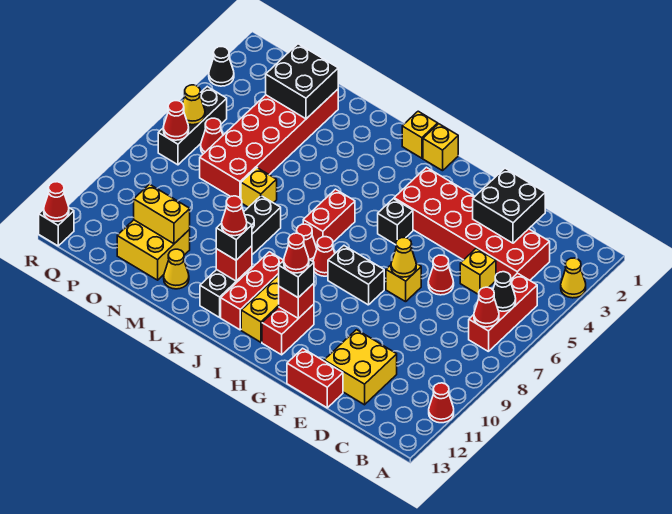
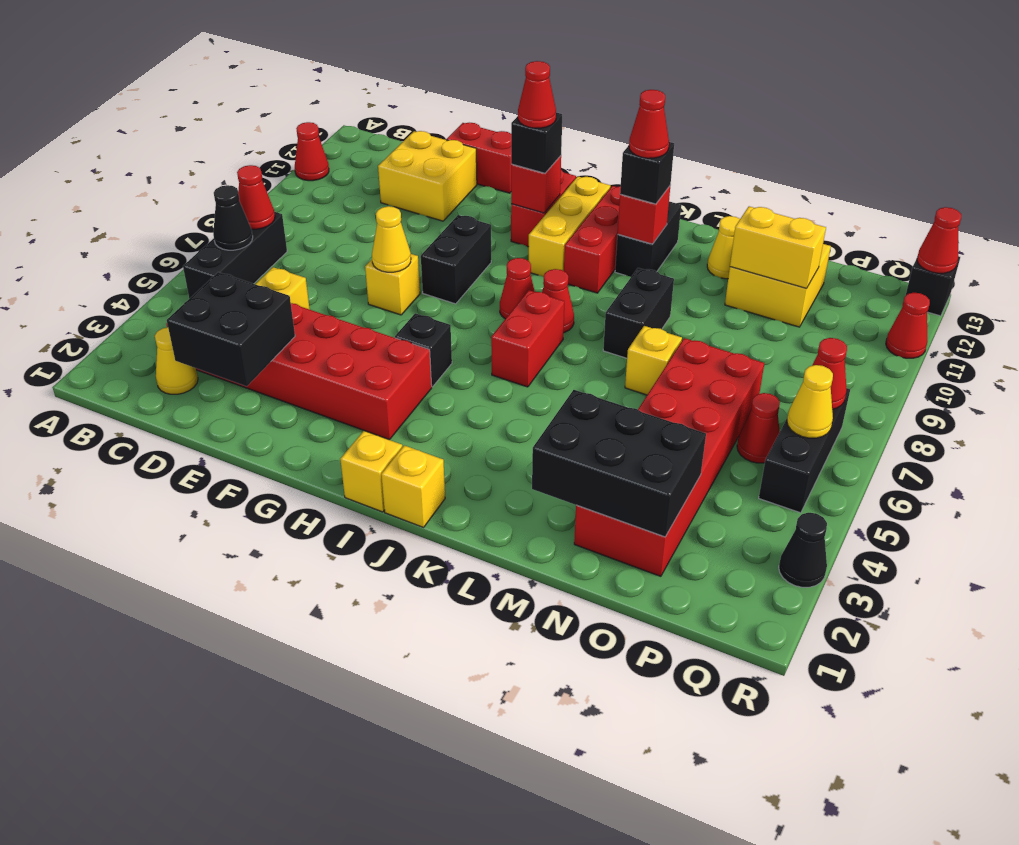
yellow cone A3 level 1 -> yellow cone C2 level 1
red brick B5:B7 level 1 -> black brick B5:B7 level 1
red cone E6 level 1 -> red cone R11 level 1
black brick G8:H8 level 1 -> black brick G8:G9 level 1
black brick N2:O3 level 2 -> black brick M2:O3 level 2

